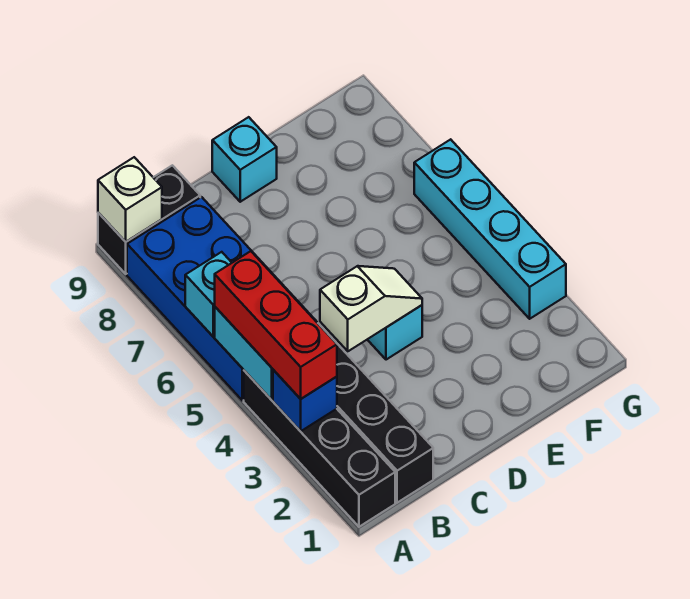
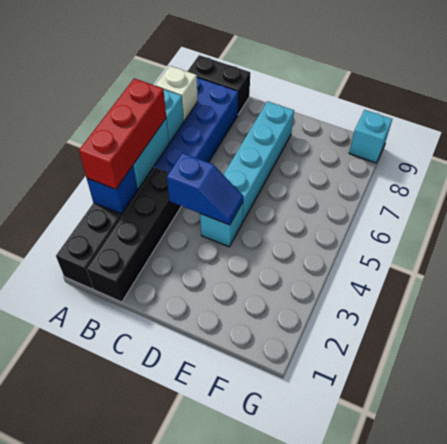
white brick A9 level 2 -> white brick A7 level 2
white slope C4:D4 level 2 top C -> blue slope C4:D4 level 2 top C
cyan brick D9 level 1 -> cyan brick G9 level 1
cyan brick G3:G6 level 1 -> cyan brick D5:D8 level 1

